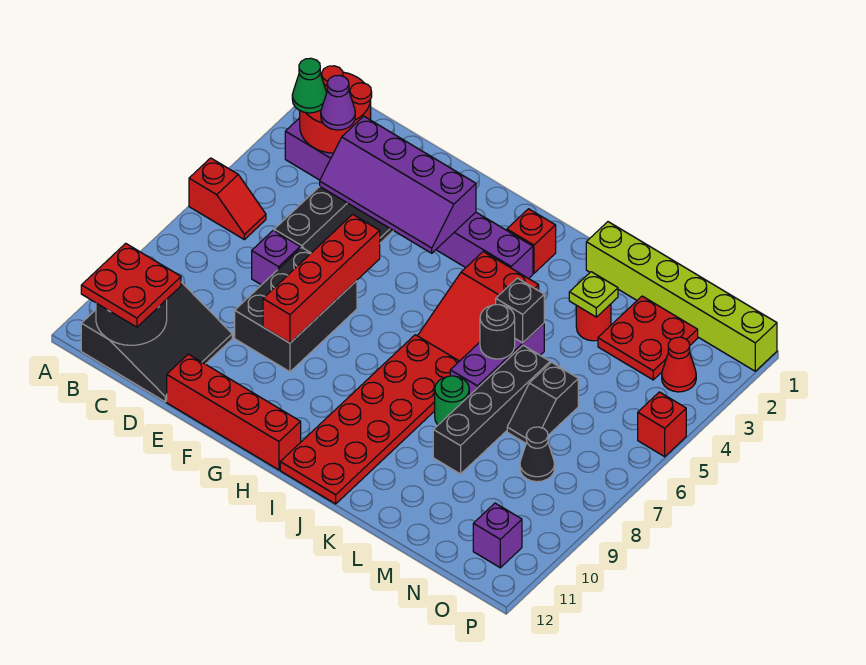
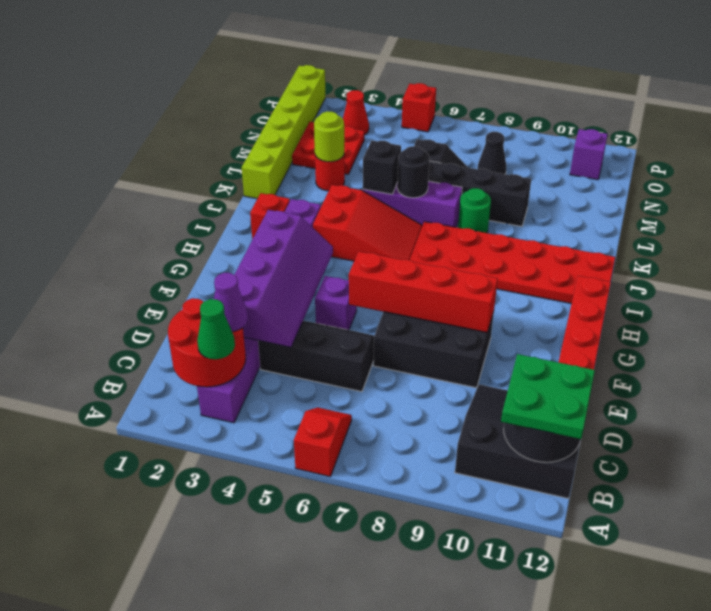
red plate B11:C12 level 3 -> green plate B11:C12 level 3
purple brick D7 level 1 -> purple brick F5 level 1
lime plate L3 level 2 -> lime round brick L3 level 2

